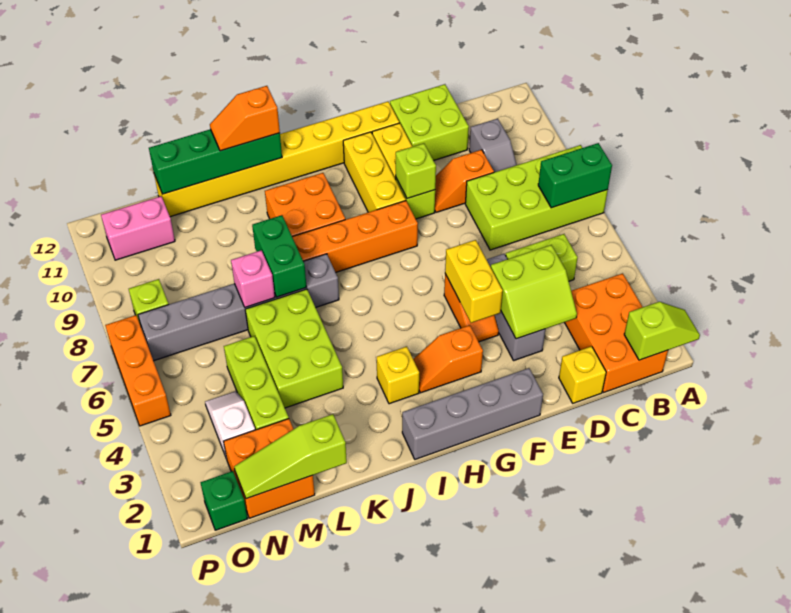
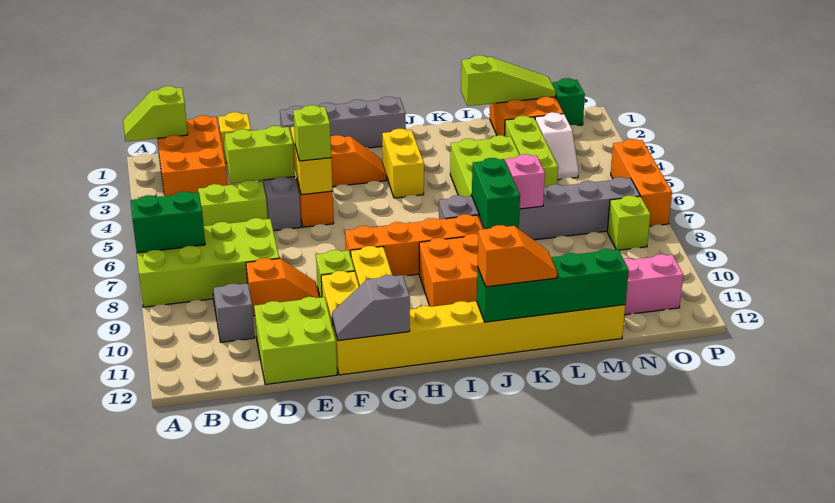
lime brick F9 level 2 -> lime brick F5 level 3
none -> grey slope F12:G12 level 2 top G
yellow brick I3 level 1 -> yellow brick I3:I4 level 1

